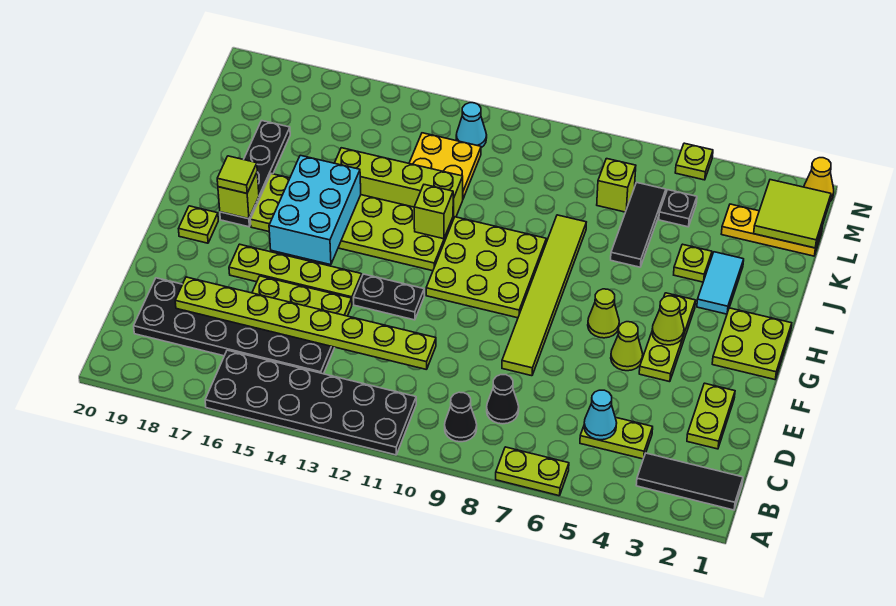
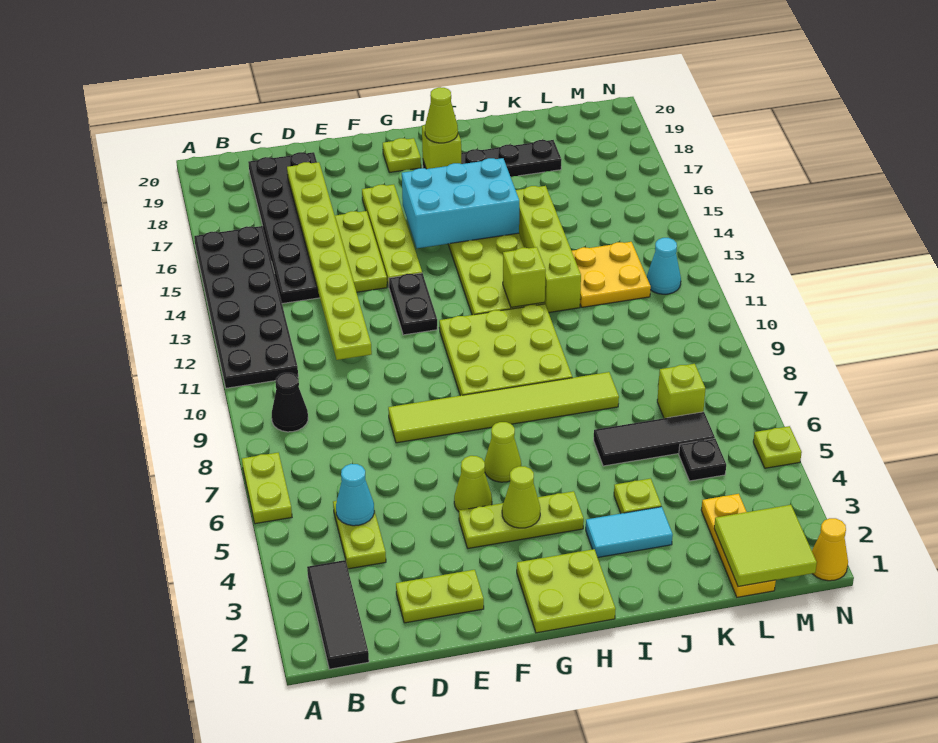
black cone C8 level 1 -> none
lime tile H18 level 3 -> lime cone H18 level 3

